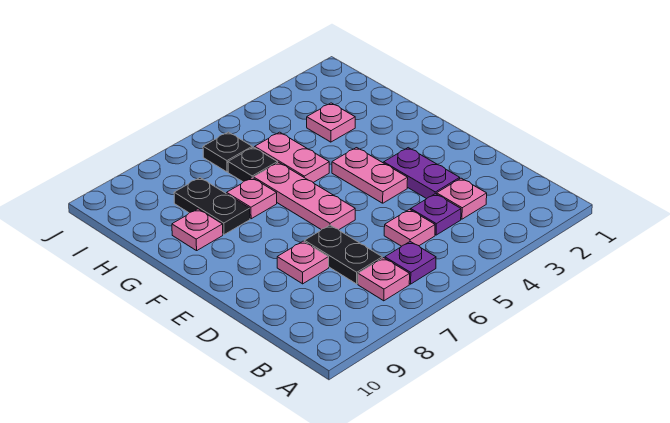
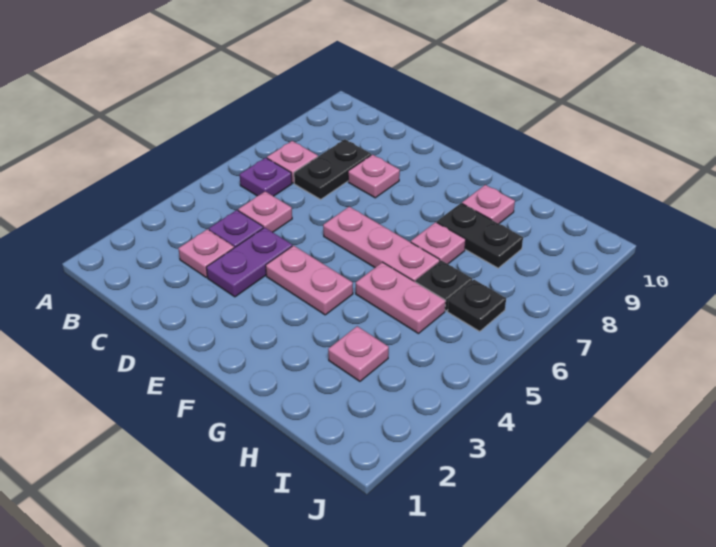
black plate C7:D7 level 1 -> black plate C7:C8 level 1
purple plate D3:E3 level 1 -> purple plate D3:D4 level 1

